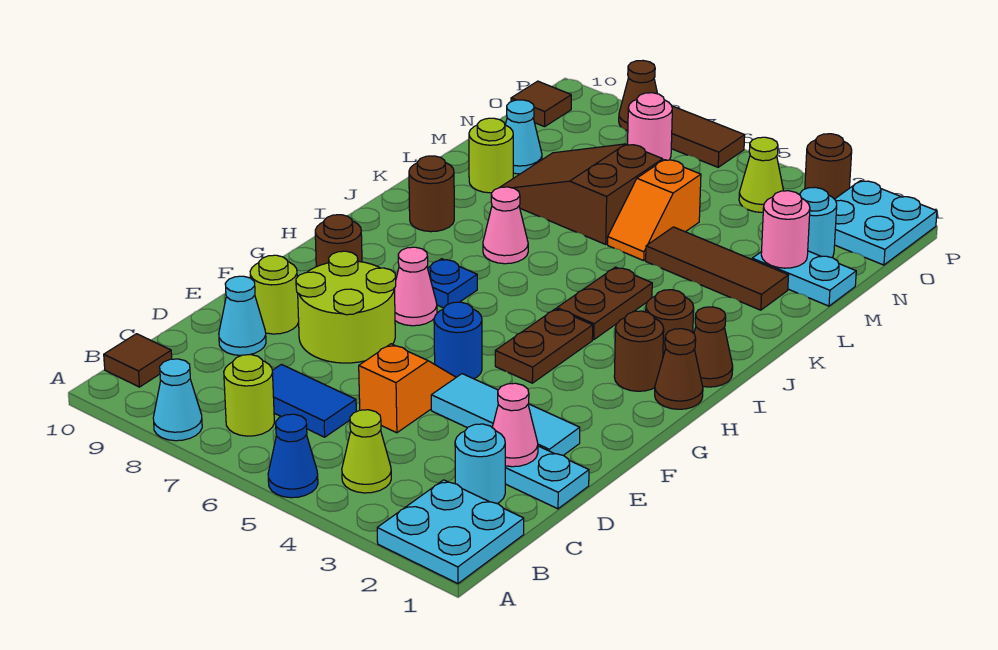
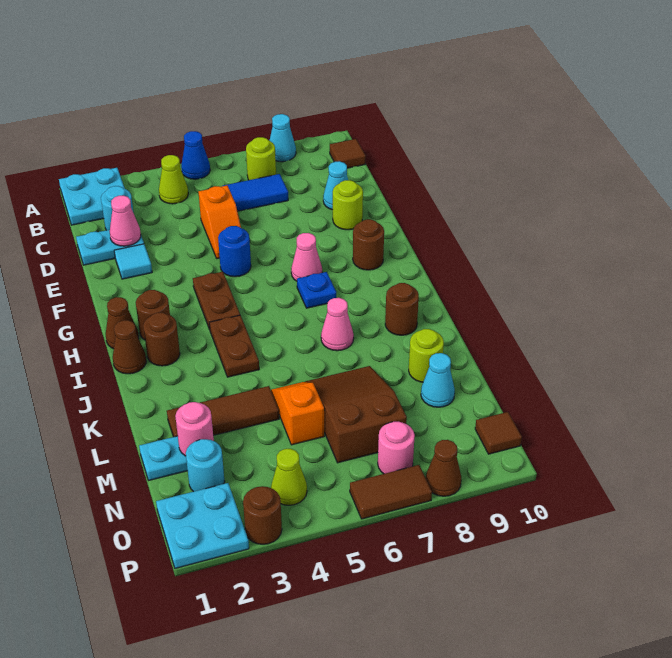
cyan tile E2:E4 level 1 -> cyan tile E2 level 1
lime round brick E7:F8 level 1 -> none
brown slope L6:M8 level 1 top 6 -> brown slope L6:N7 level 1 top N

